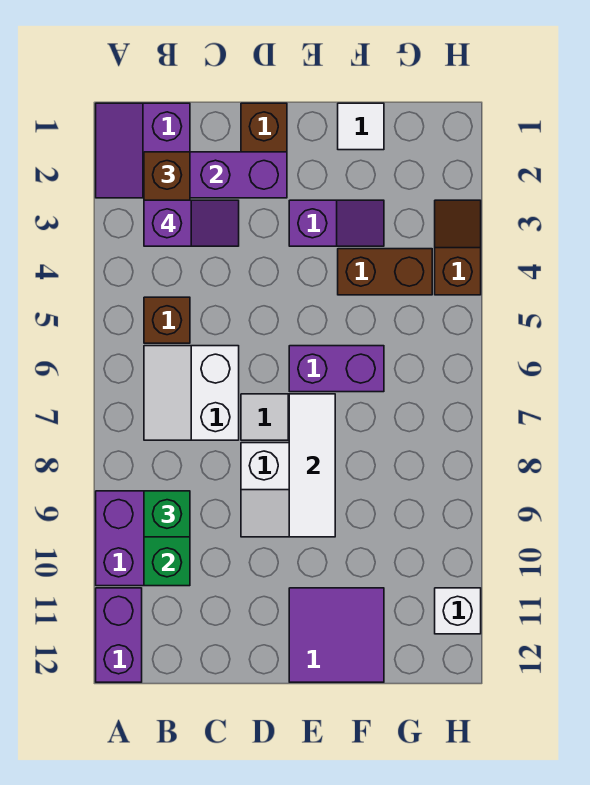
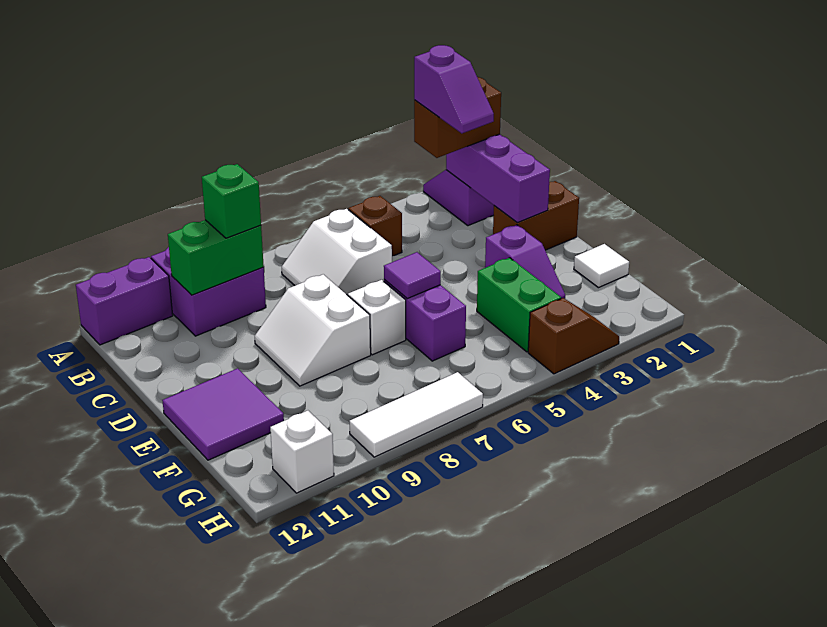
white slope B6:C7 level 1 top C -> white slope B6:C7 level 1 top 6
none -> purple tile E6 level 2
white tile E7:E9 level 2 -> white tile H7:H9 level 1
brown brick F4:G4 level 1 -> green brick F4:G4 level 1

